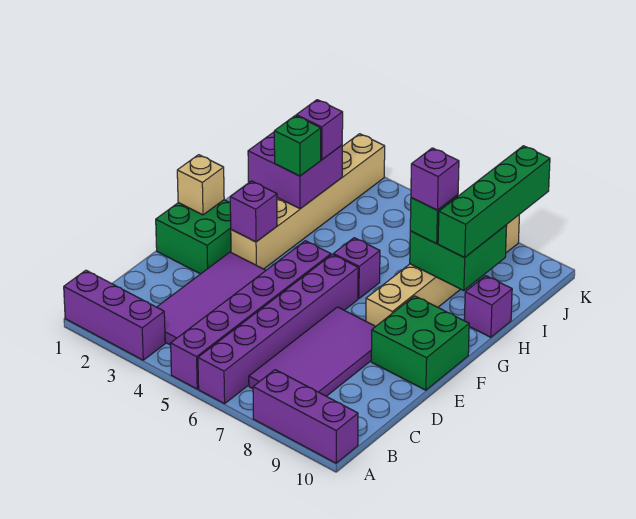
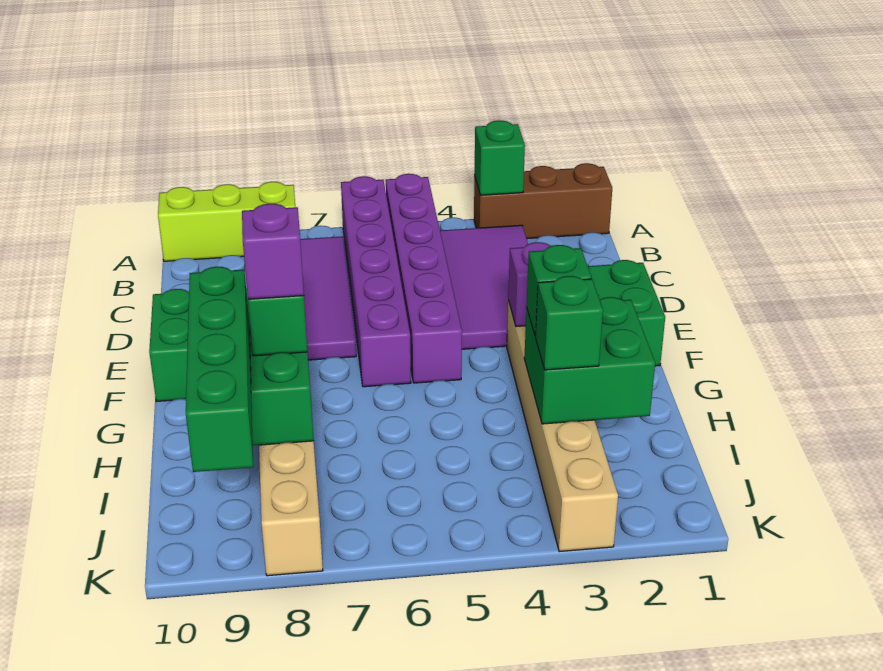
purple brick A1:A3 level 1 -> brown brick A1:A3 level 1
none -> green brick A3 level 2
purple brick A8:A10 level 1 -> lime brick A8:A10 level 1
tan brick F1 level 2 -> none
purple brick G6 level 1 -> none
purple brick H2:I3 level 2 -> green brick H2:I3 level 2
purple brick H10 level 1 -> none
purple brick I3 level 3 -> green brick I3 level 3

